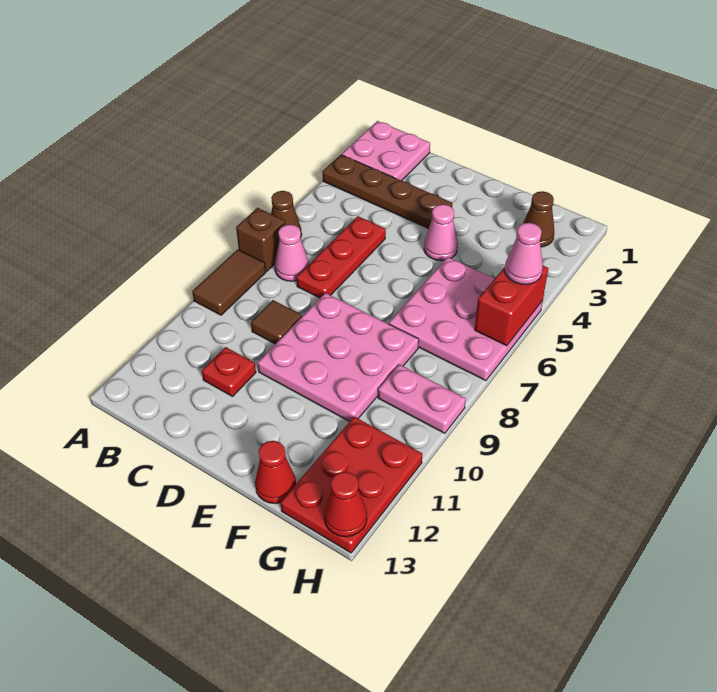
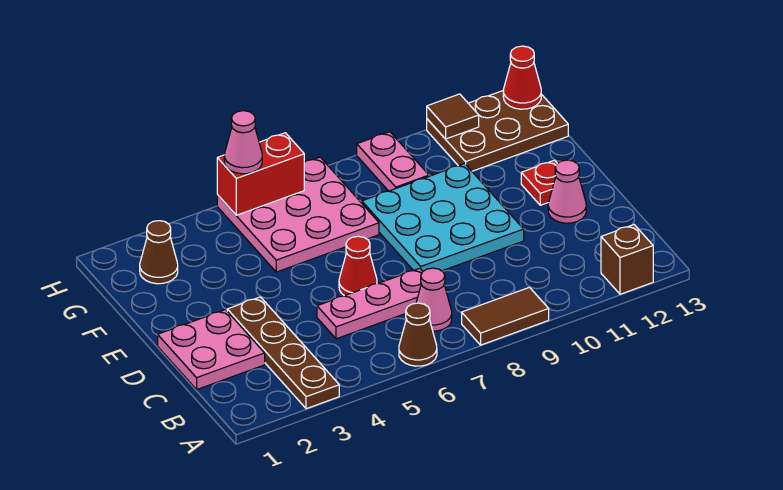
pink plate A1:B2 level 1 -> pink plate C1:D2 level 1
brown brick A7 level 1 -> brown brick A12 level 1
red plate C5:C7 level 1 -> pink plate C5:C7 level 1
brown tile C9 level 1 -> brown tile H11 level 2
red plate C11 level 1 -> red plate E12 level 1
pink plate D8:F10 level 1 -> cyan plate D8:F10 level 1
pink cone E4 level 1 -> pink cone D12 level 1
red cone F13 level 1 -> red cone D6 level 1
red plate G11:H13 level 1 -> brown plate G11:H13 level 1

